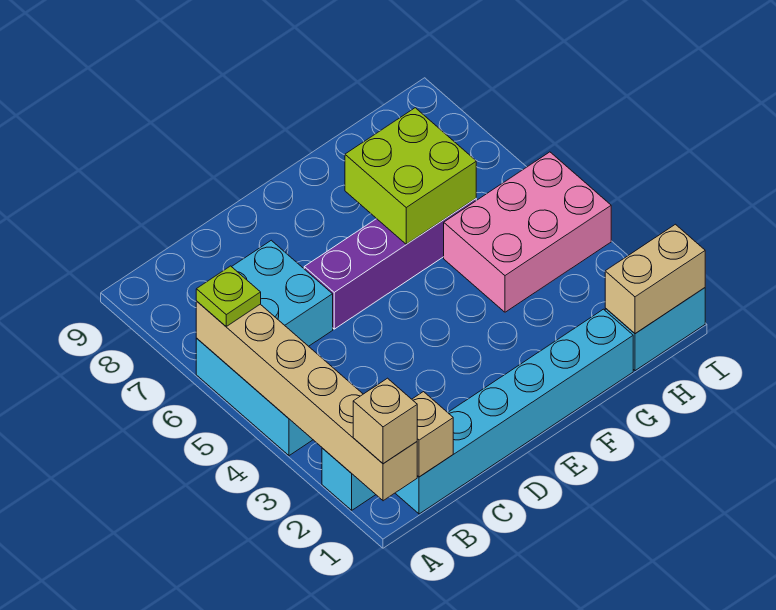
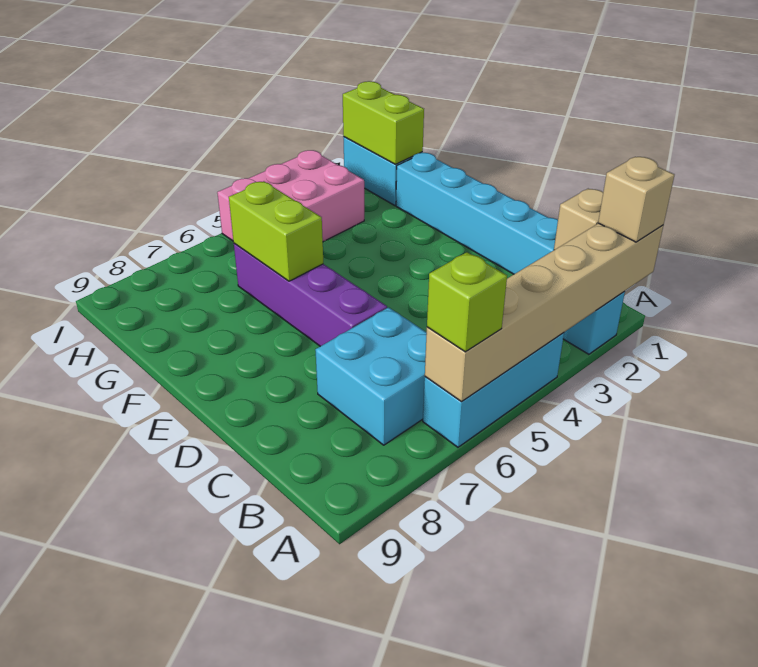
lime plate A6 level 3 -> lime brick A6 level 3
lime brick F6:G7 level 2 -> lime brick F6:G6 level 2
pink brick G4:I5 level 1 -> pink brick H3:I5 level 1
tan brick H1:I1 level 2 -> lime brick H1:I1 level 2

